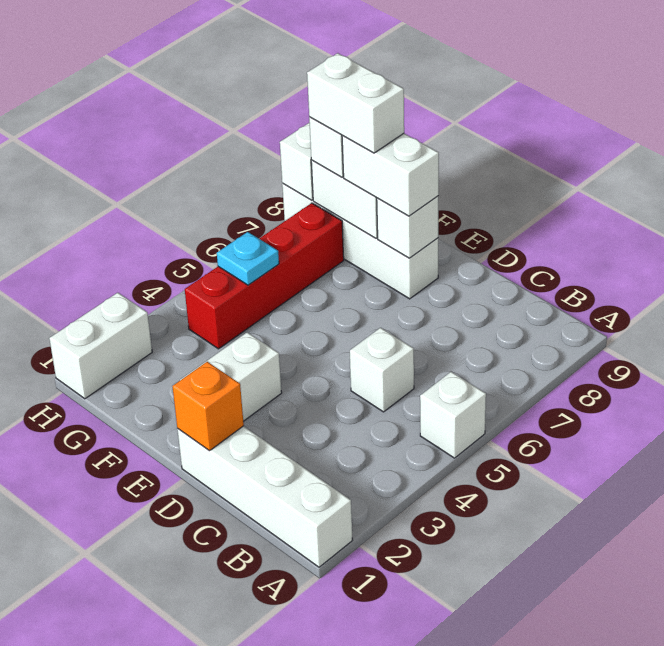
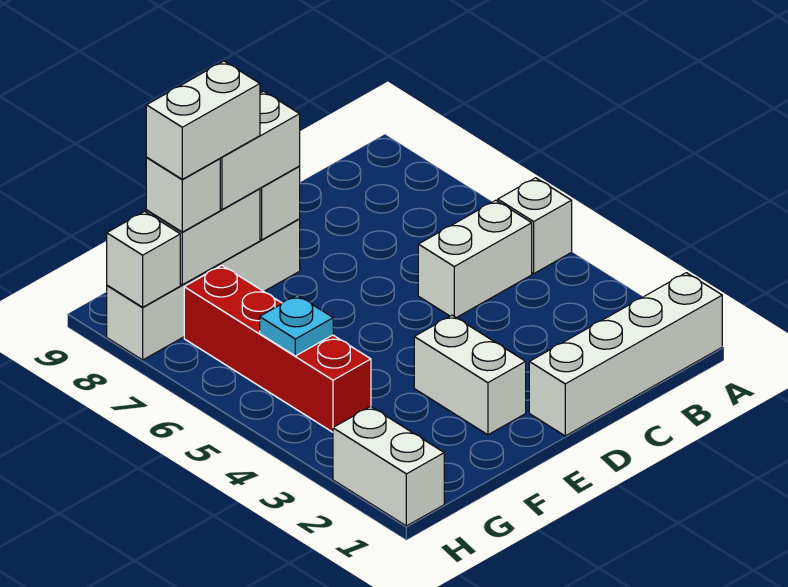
white brick C5 level 1 -> white brick B5:C5 level 1
orange brick D1 level 2 -> none

